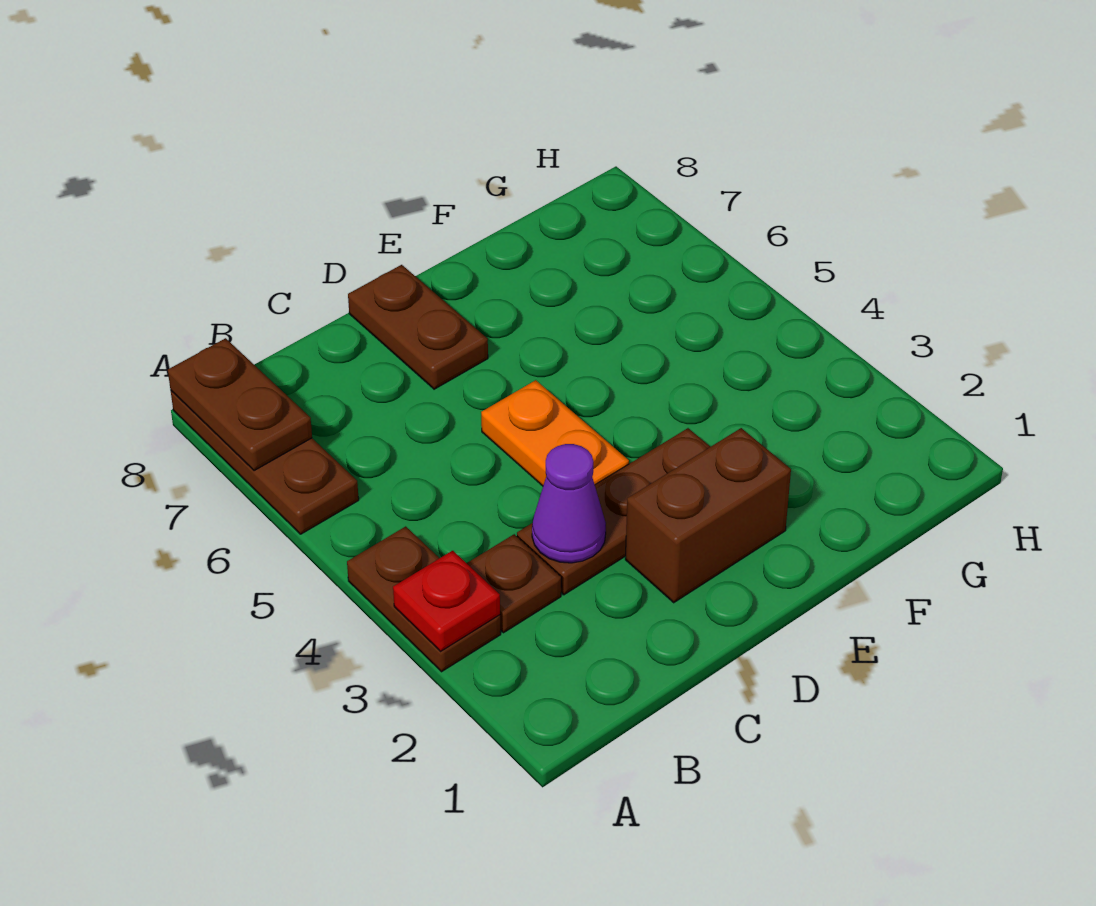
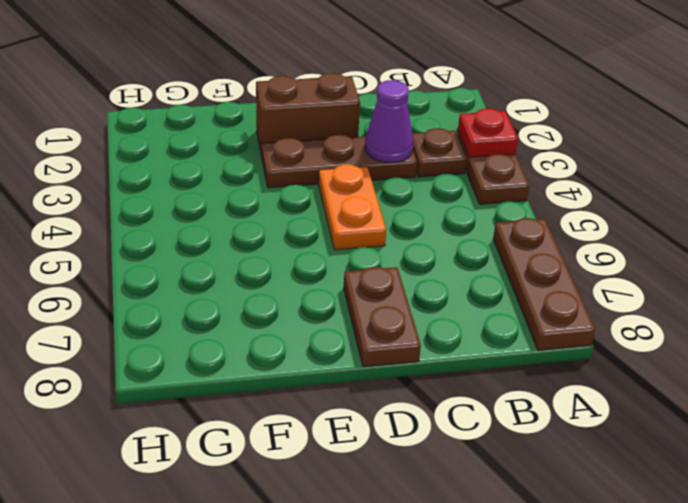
brown plate A7:A8 level 2 -> none

